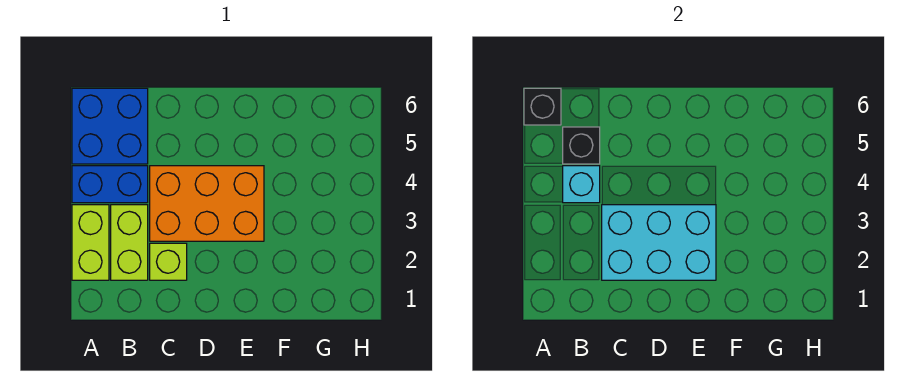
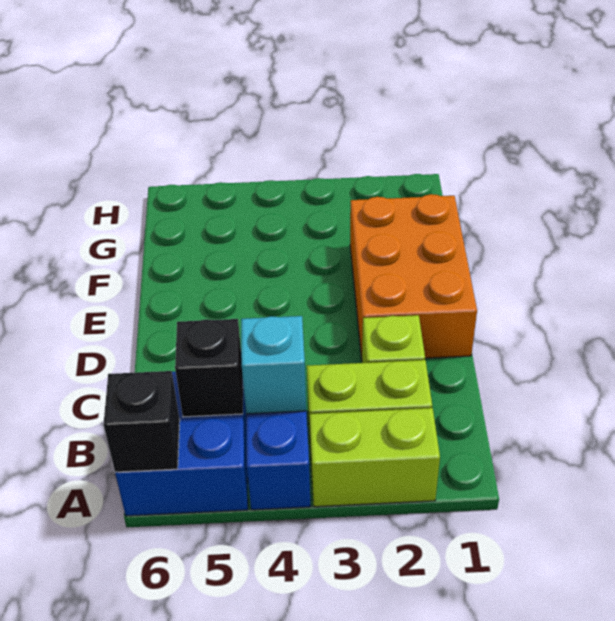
cyan brick C2:E3 level 2 -> none
orange brick C3:E4 level 1 -> orange brick D1:F2 level 1

